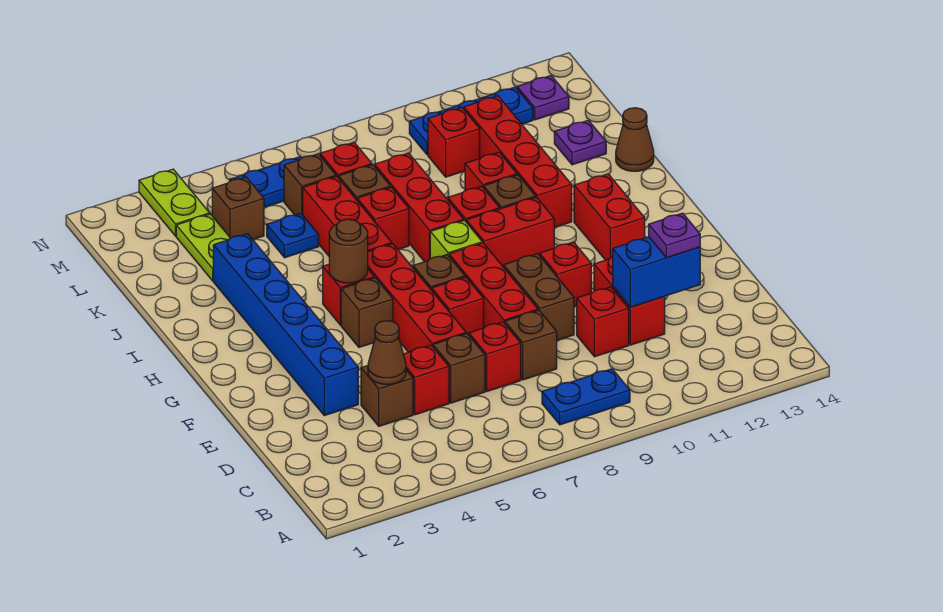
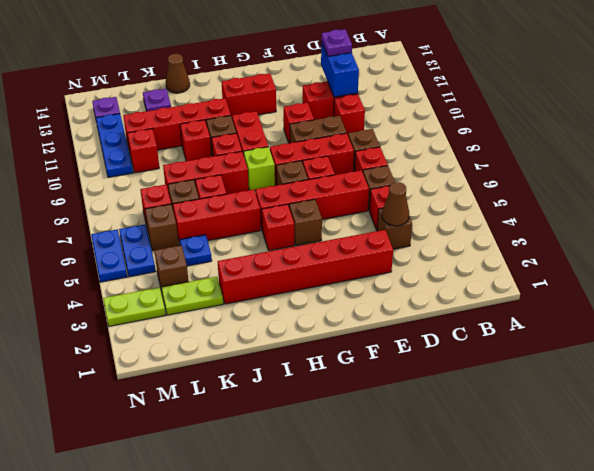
blue plate B8:B9 level 1 -> blue plate N5:N6 level 1
blue brick E3:J3 level 1 -> red brick E3:J3 level 1
brown round brick H5 level 2 -> none

